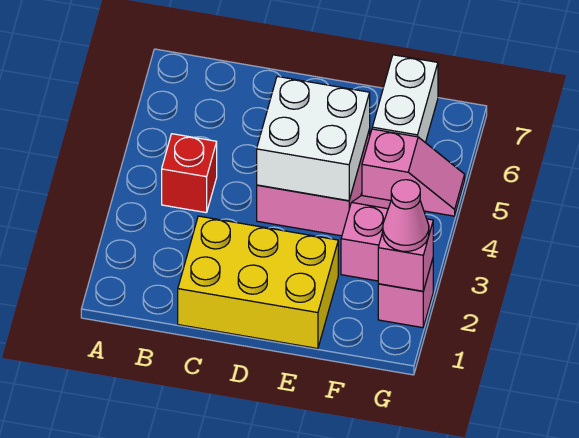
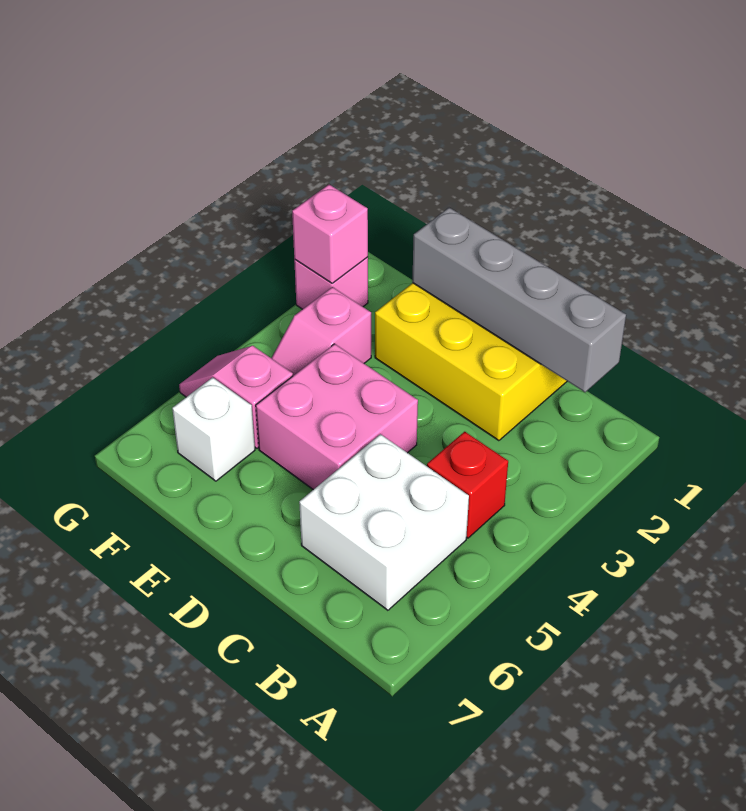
none -> grey brick B1:E1 level 2
white brick D4:E5 level 2 -> white brick B5:C6 level 1
white brick F6:F7 level 1 -> white brick F6 level 1
pink cone G2 level 3 -> none

